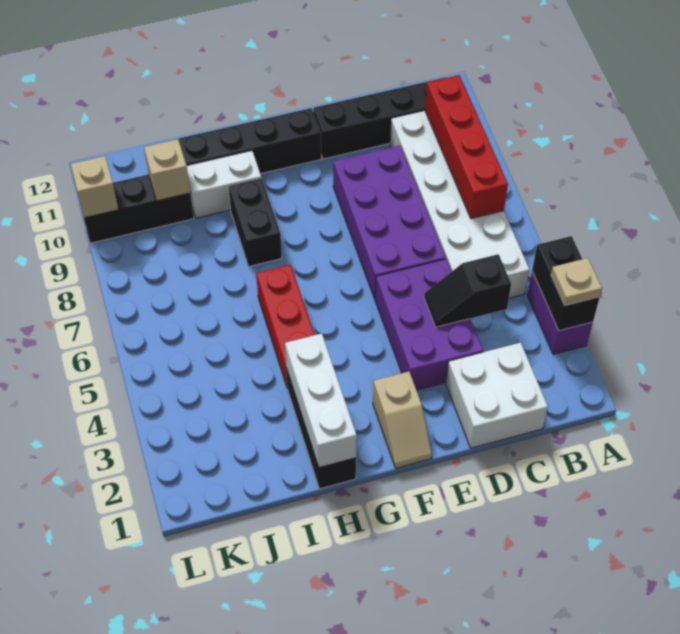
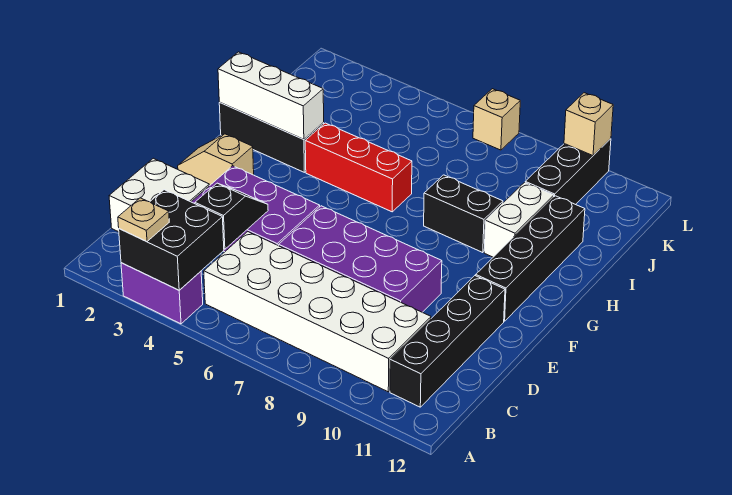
black brick A3:A4 level 2 -> black brick A3:B4 level 2
red brick B7:B10 level 2 -> none
tan brick J10 level 2 -> tan brick L7 level 1

